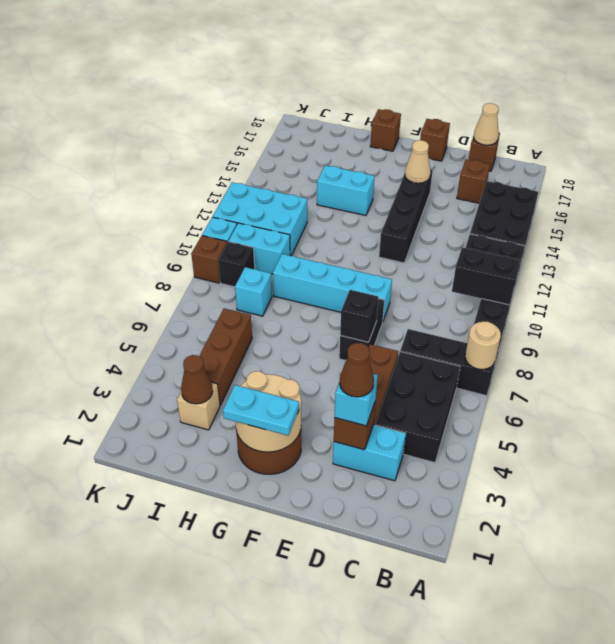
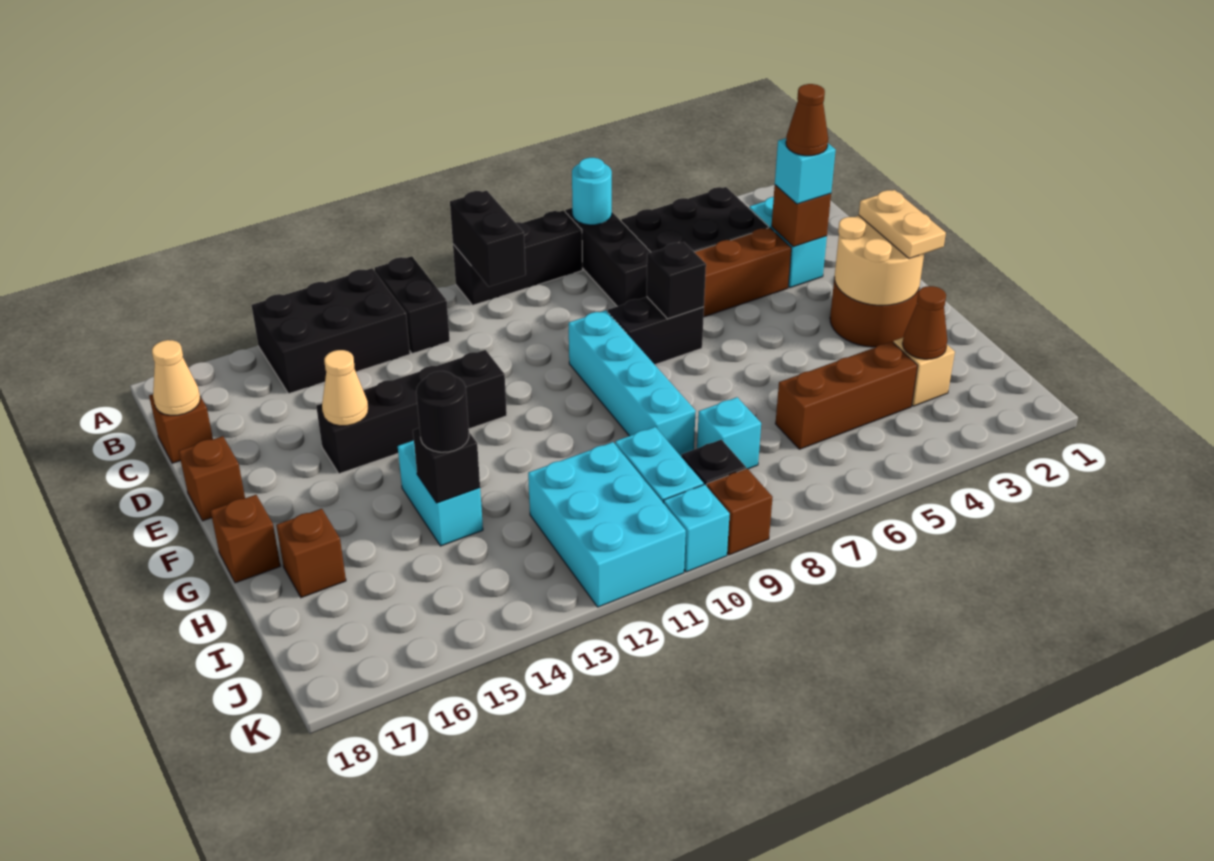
tan round brick A7 level 2 -> cyan round brick A7 level 2
brown brick C16 level 1 -> brown brick H17 level 1
cyan plate F2:G2 level 3 -> tan plate F2:G2 level 3
none -> black brick H14 level 2
none -> black round brick H14 level 3

